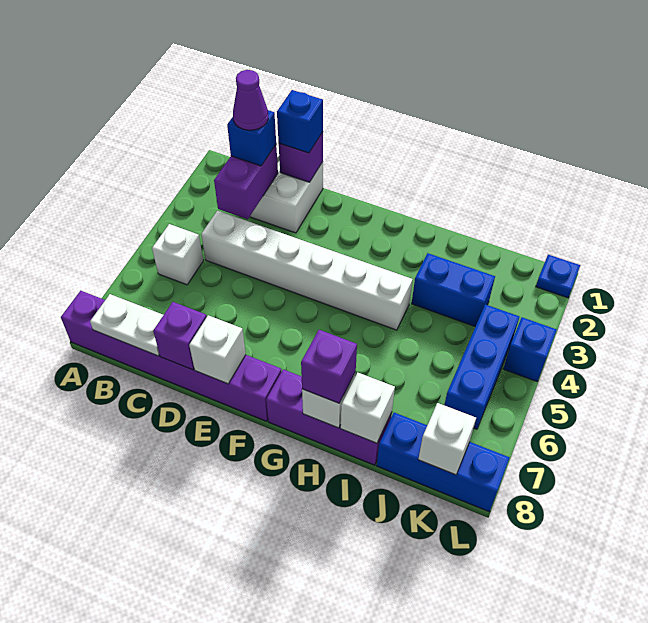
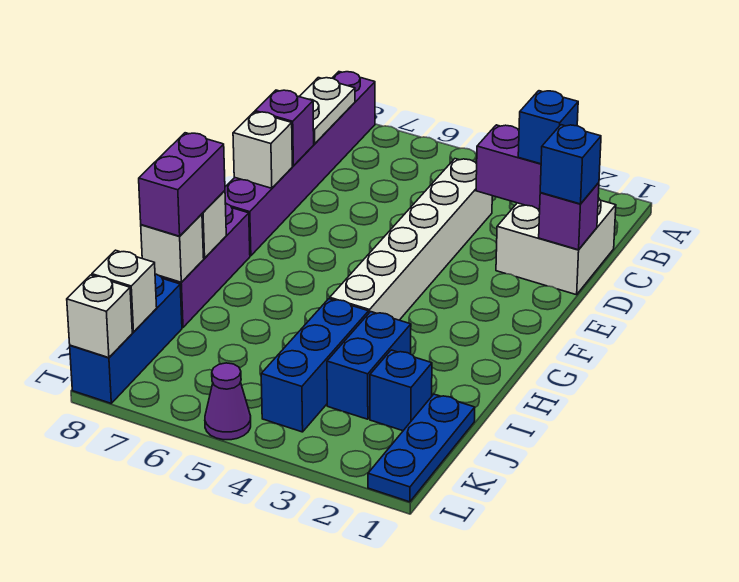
white brick B5 level 1 -> white brick L8 level 2
purple cone C2 level 4 -> purple cone L5 level 1
purple brick H8 level 3 -> purple brick H8:I8 level 3
blue brick K4:K6 level 1 -> blue brick I4:K4 level 1
blue plate L1 level 1 -> blue plate J1:L1 level 1
blue brick L4 level 1 -> blue brick J2 level 1

